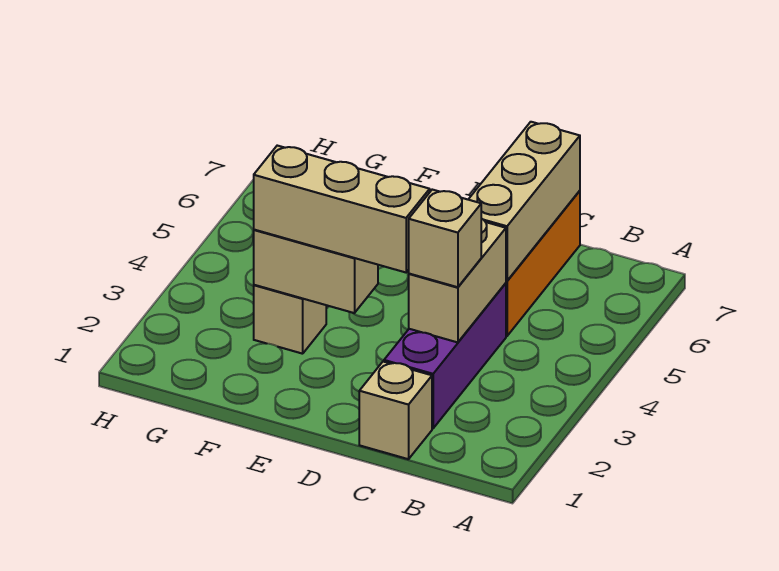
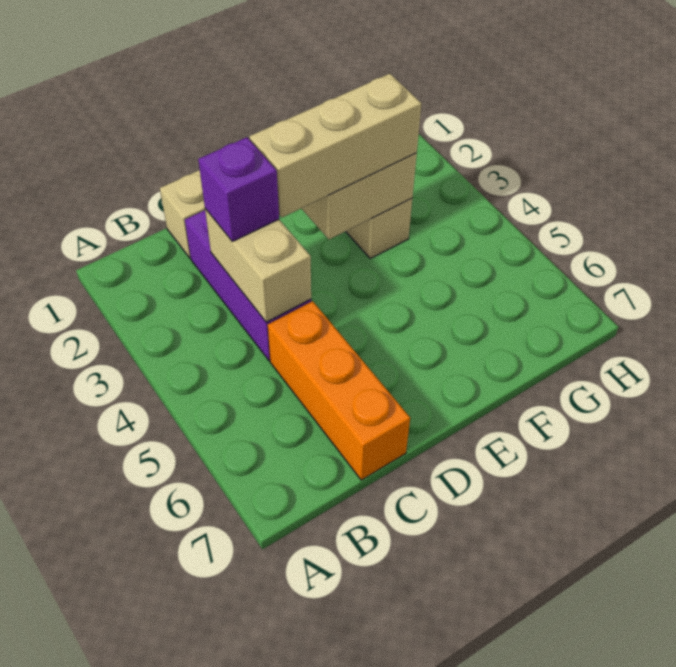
tan brick C3 level 3 -> purple brick C3 level 3
tan brick C5:C7 level 2 -> none

